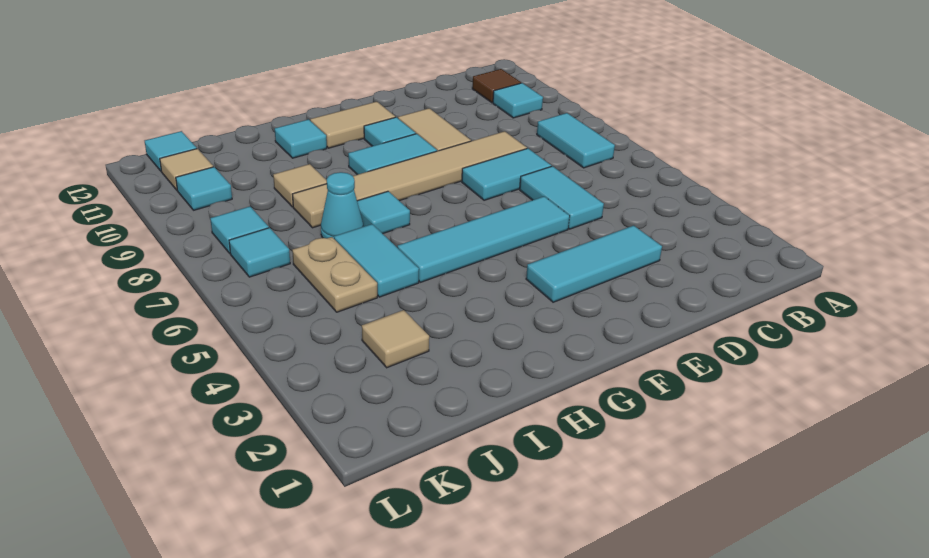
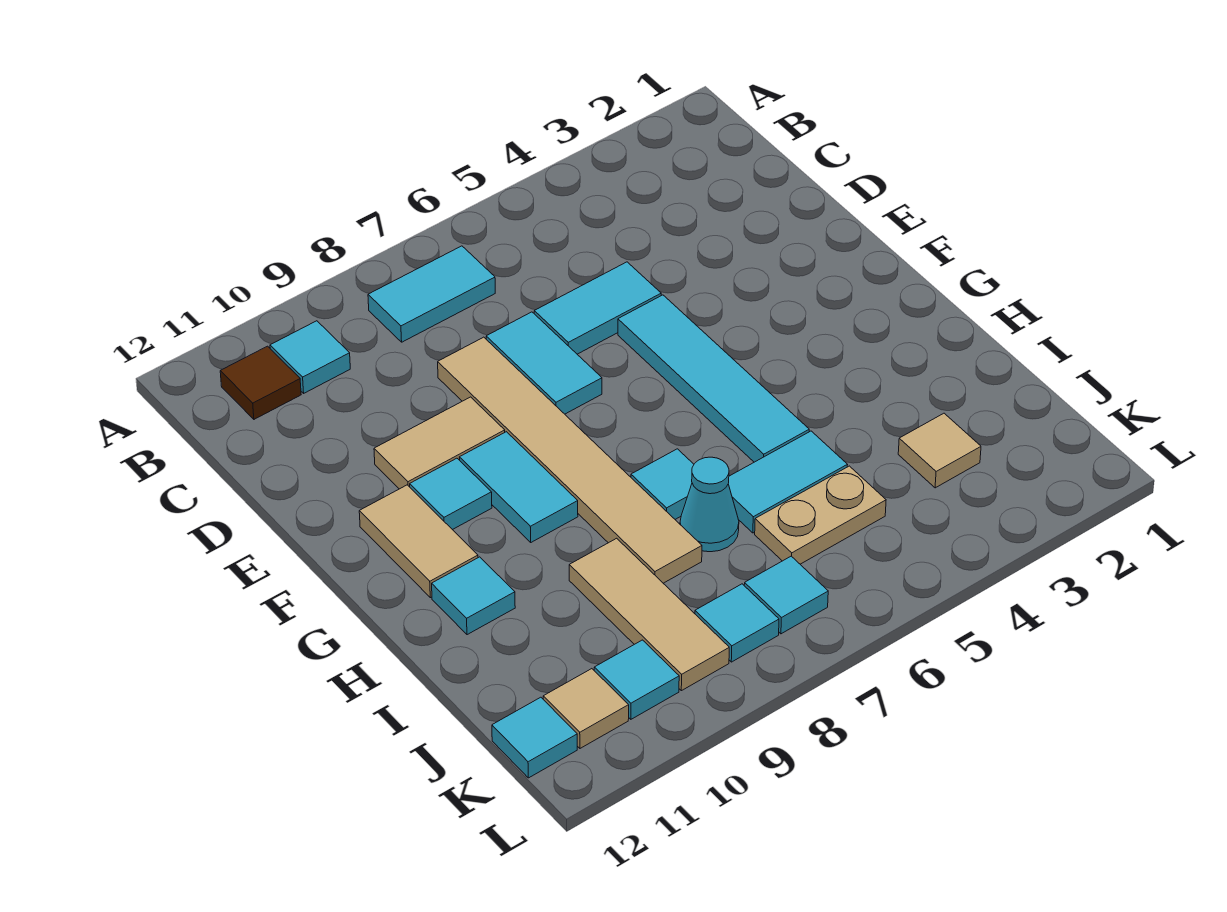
cyan tile D3:F3 level 1 -> none
tan tile I9 level 1 -> tan tile I9:K9 level 1

